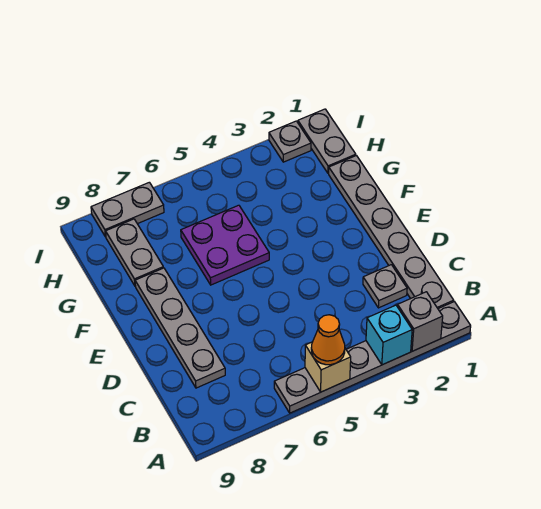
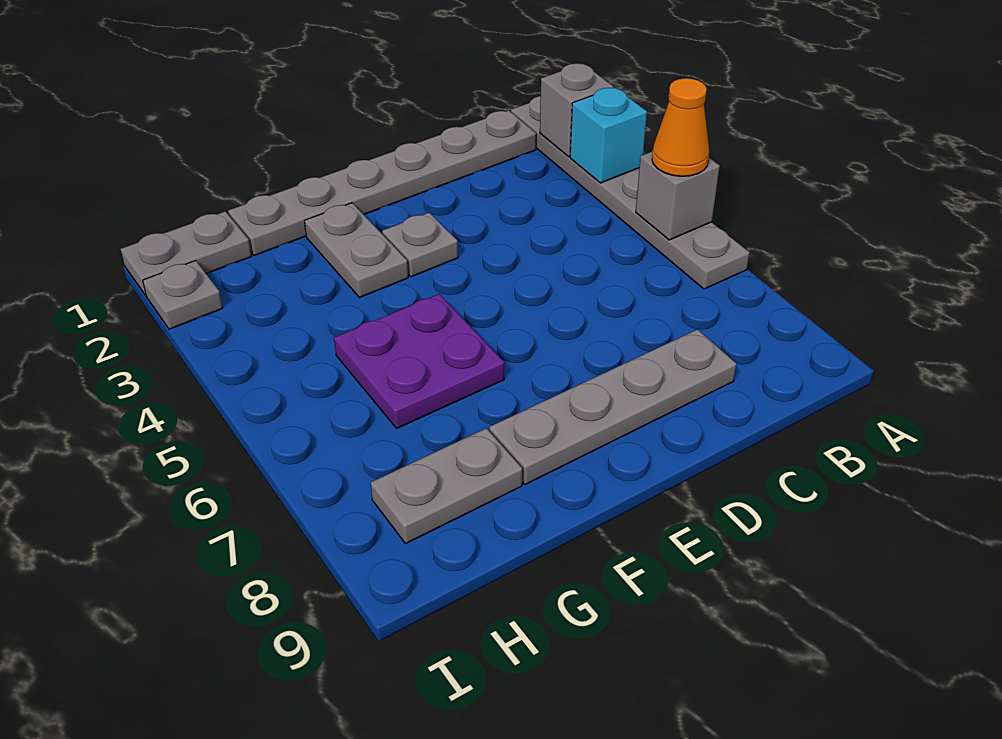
tan brick A5 level 2 -> grey brick A5 level 2
grey plate C2 level 1 -> grey plate E3 level 1
grey plate I7:I8 level 1 -> grey plate F2:F3 level 1

